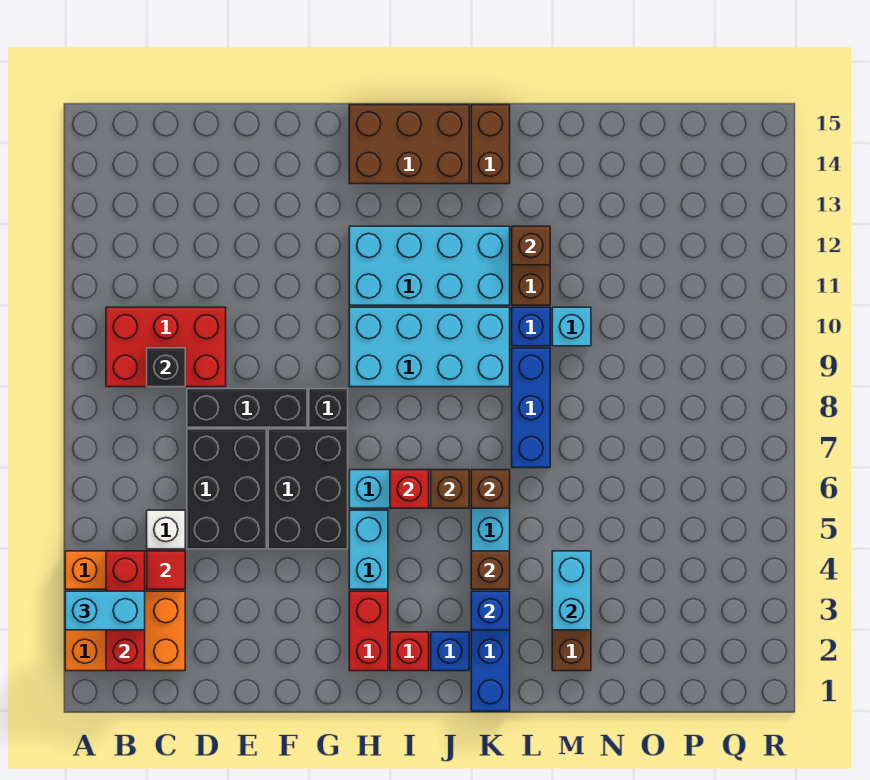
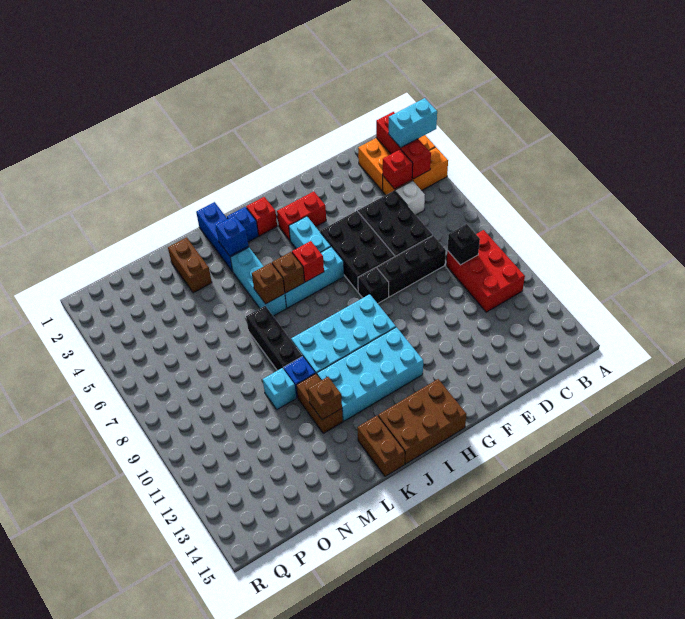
red brick B9:D10 level 1 -> red brick B9:C11 level 1
red tile C4 level 2 -> red brick C4 level 2
red brick H2:H3 level 1 -> red brick G3:H3 level 1
brown brick K4 level 2 -> none
blue brick L7:L9 level 1 -> black brick L7:L9 level 1
cyan brick M3:M4 level 2 -> none

